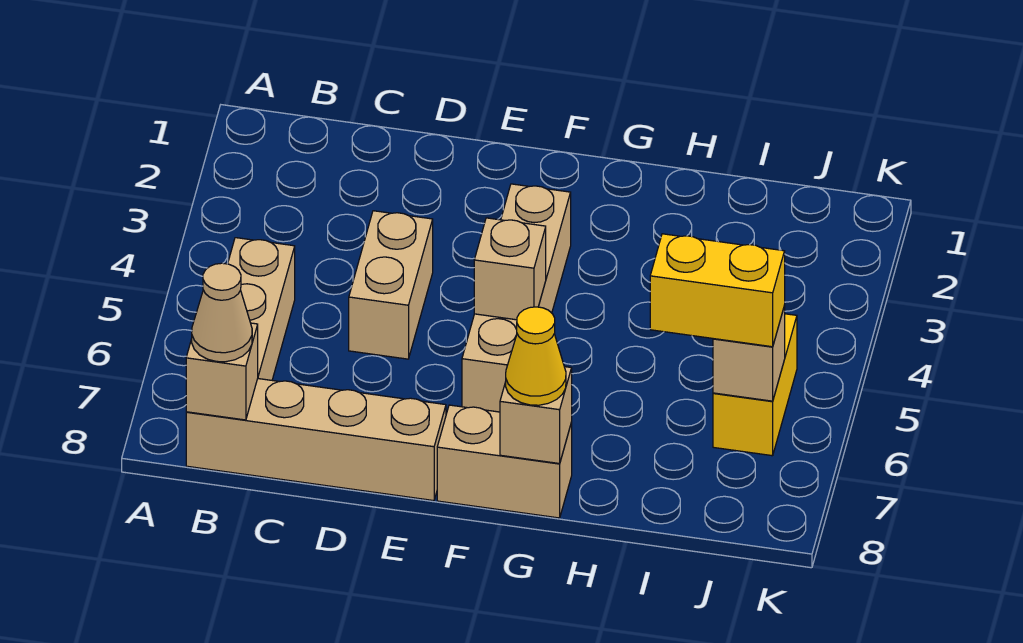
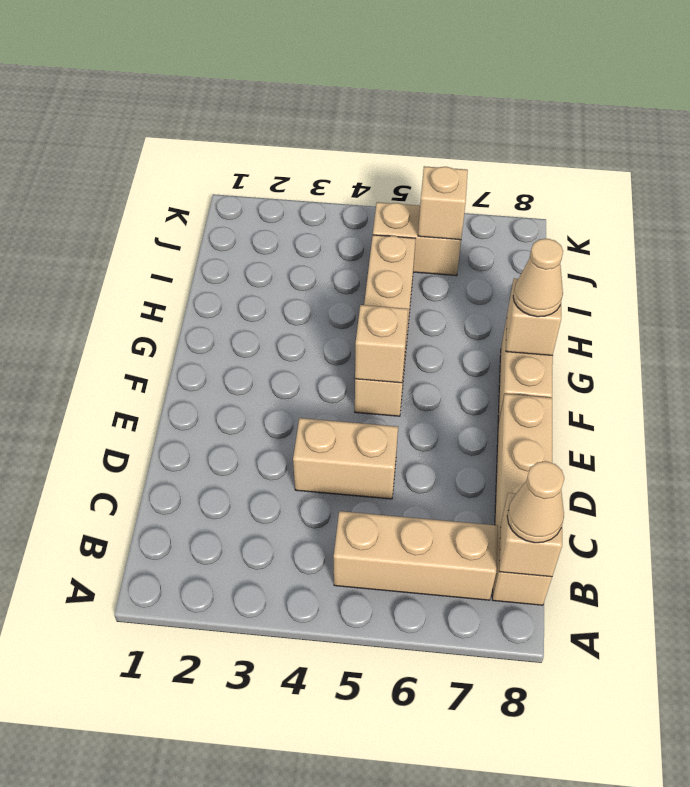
tan brick F3:F6 level 1 -> tan brick F5:I5 level 1
yellow cone G8 level 3 -> tan cone G8 level 3
yellow brick I6:J6 level 3 -> none
yellow brick J5:J6 level 1 -> tan brick J5:J6 level 1

